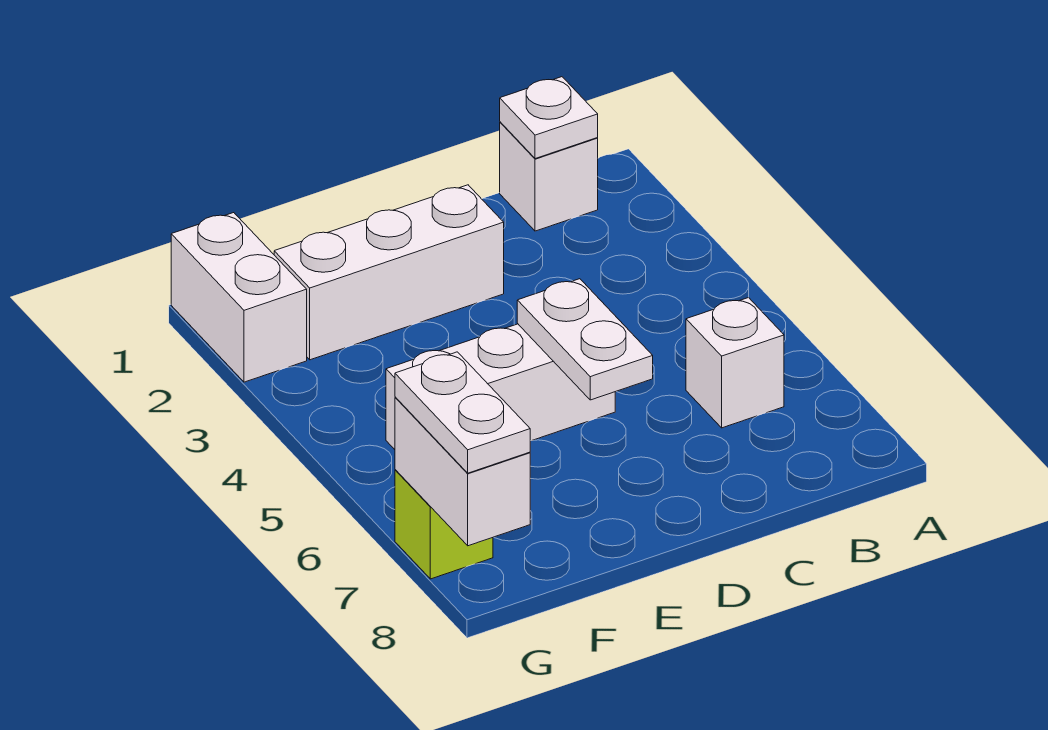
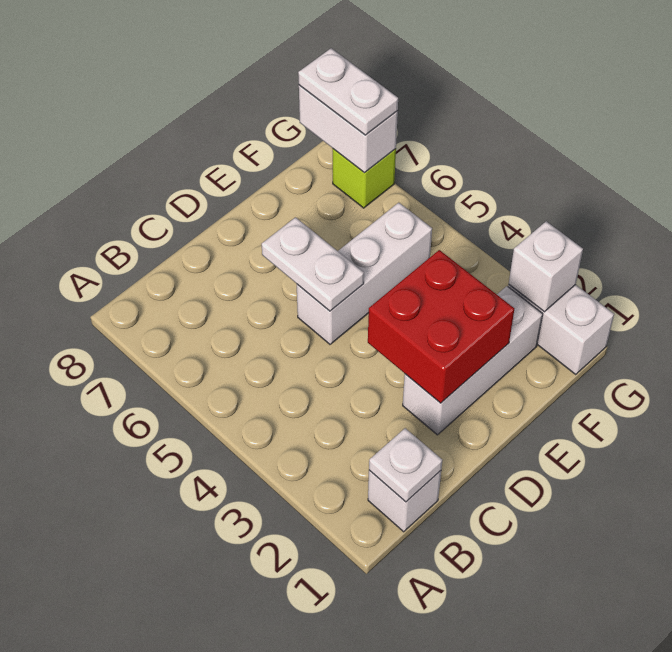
white brick B6 level 1 -> white brick G2 level 2
none -> red brick D2:E3 level 2

